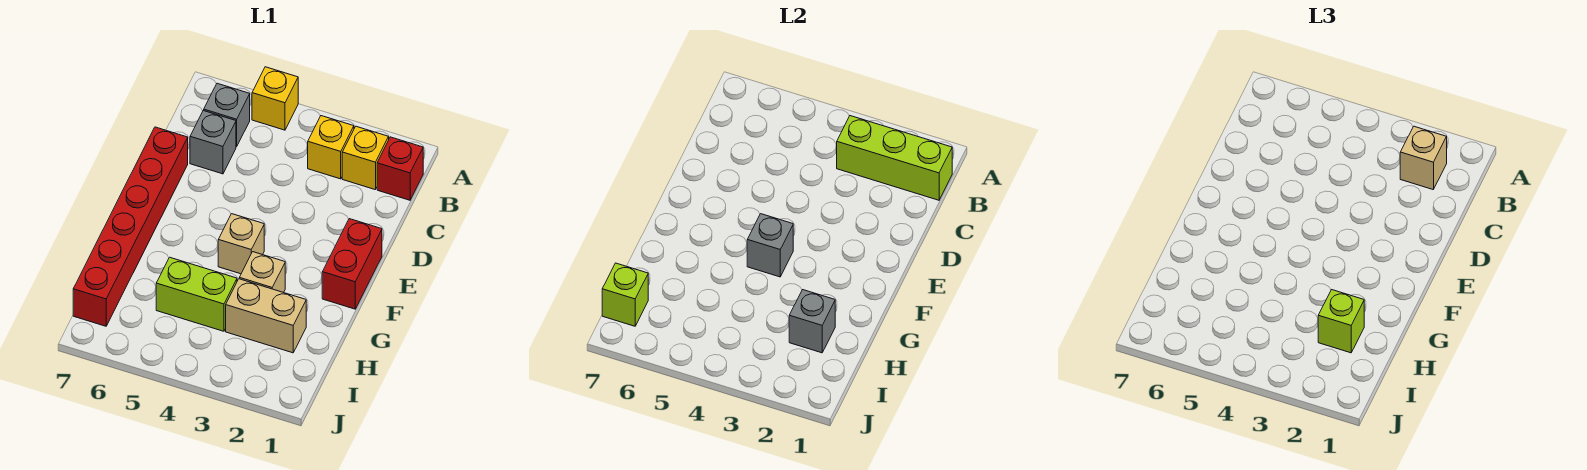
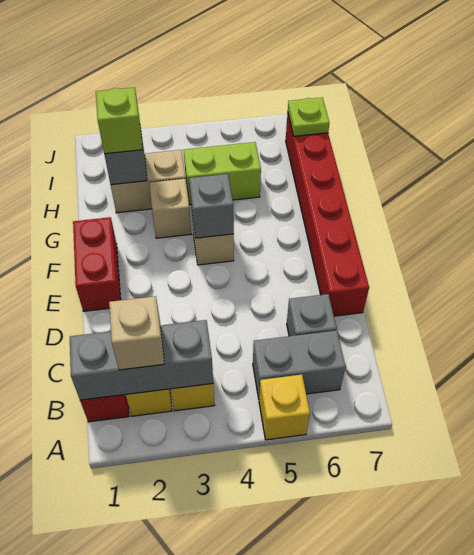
lime brick B1:B3 level 2 -> grey brick B1:B3 level 2
grey brick B6 level 1 -> grey brick B5:B6 level 1
lime brick I7 level 2 -> lime plate I7 level 2

